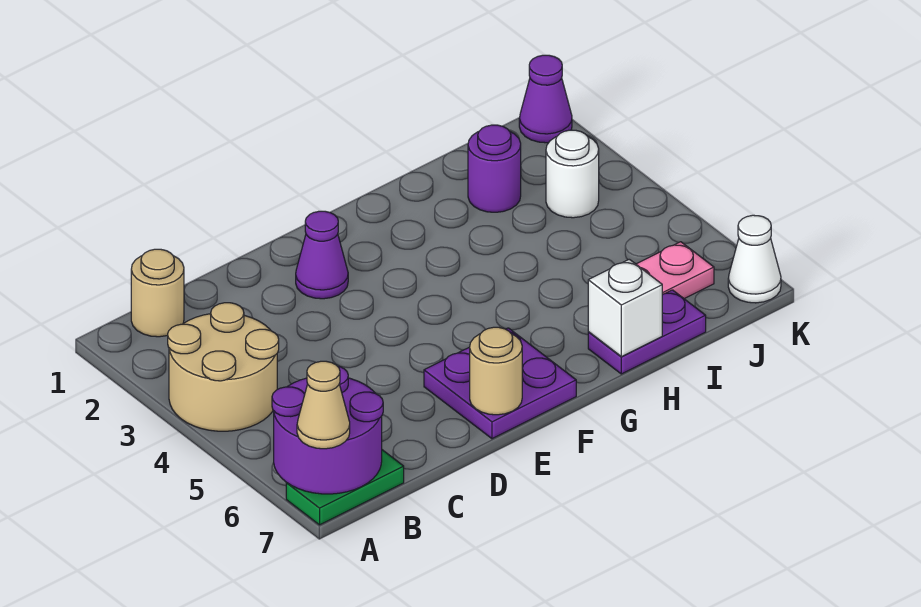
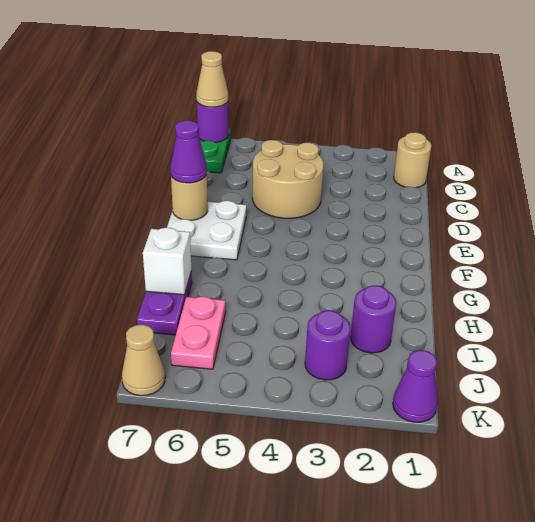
tan round brick A3:B4 level 1 -> tan round brick C4:D5 level 1
purple round brick A6:B7 level 2 -> purple round brick A7 level 2
purple cone E2 level 1 -> purple cone E7 level 3
purple plate E6:F7 level 1 -> white plate E6:F7 level 1
white round brick J3 level 1 -> purple round brick J3 level 1
white cone K7 level 1 -> tan cone K7 level 1

